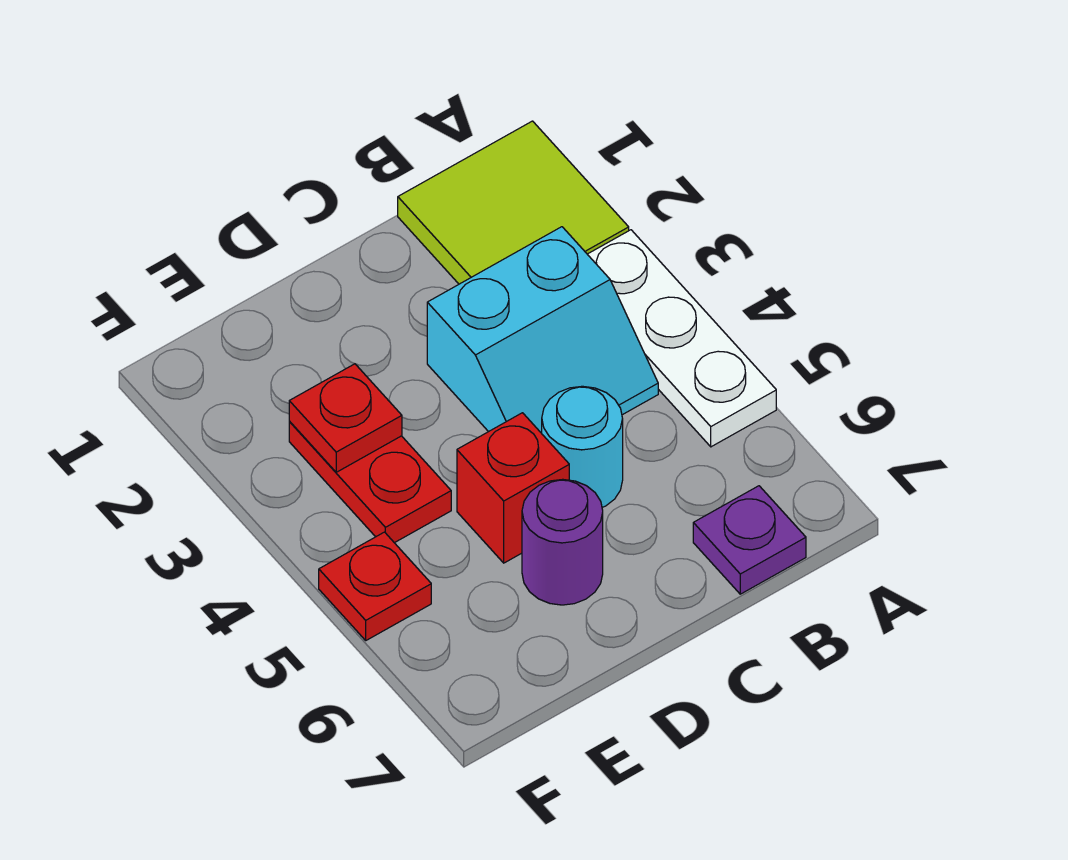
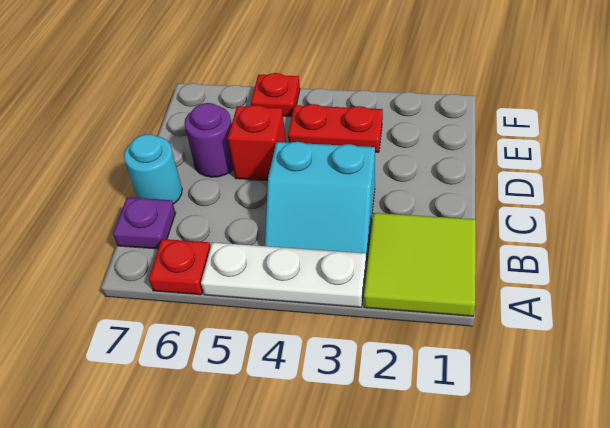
cyan slope B3:C4 level 1 top 3 -> cyan slope B3:C4 level 1 top C
cyan round brick C5 level 1 -> cyan round brick C7 level 1
red plate E3 level 2 -> red plate A6 level 1

